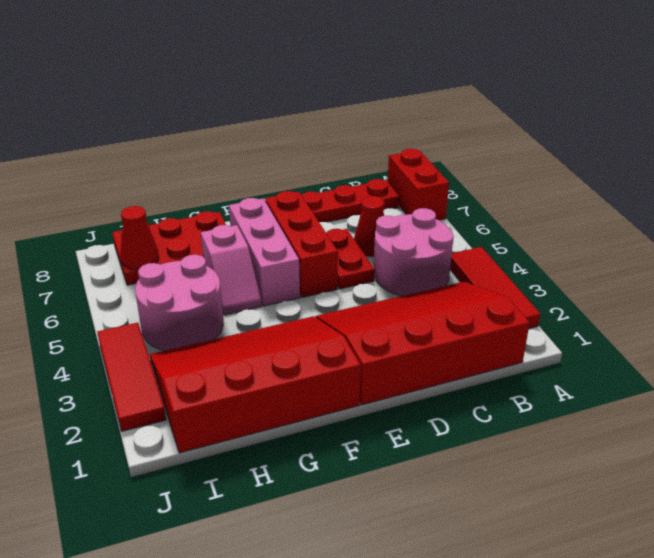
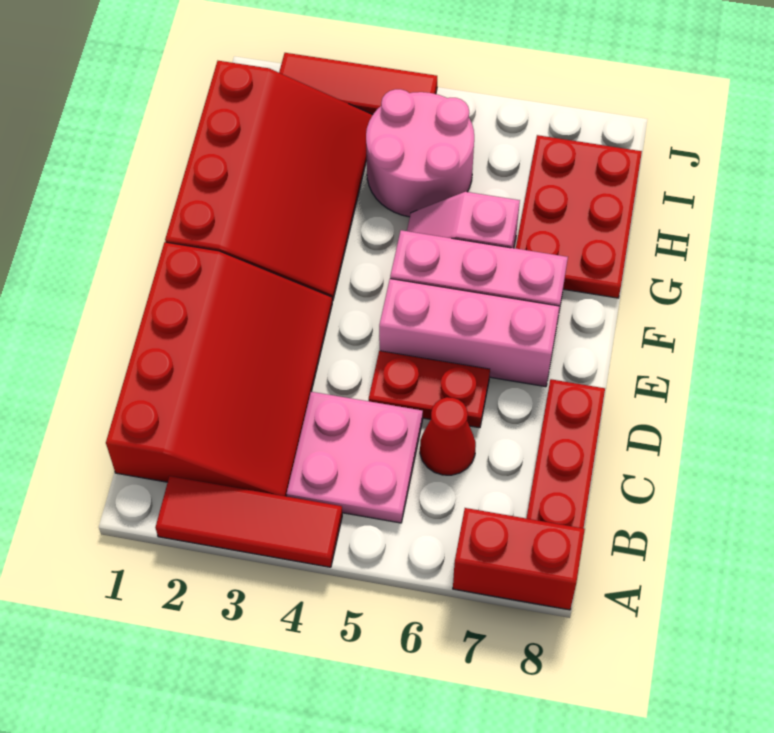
pink round brick B4:C5 level 1 -> pink plate B4:C5 level 1
red brick E5:E7 level 1 -> pink brick E5:E7 level 1
red cone I7 level 2 -> none

